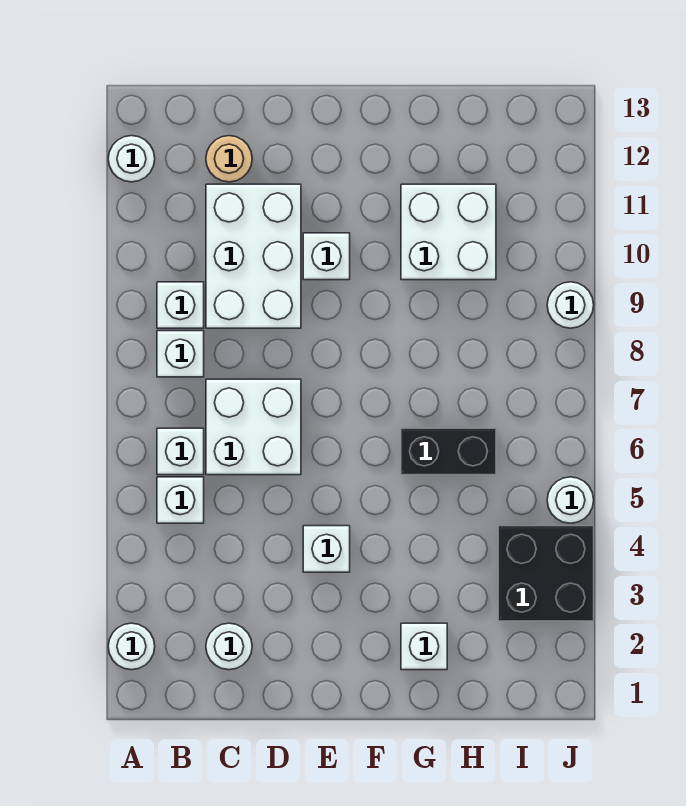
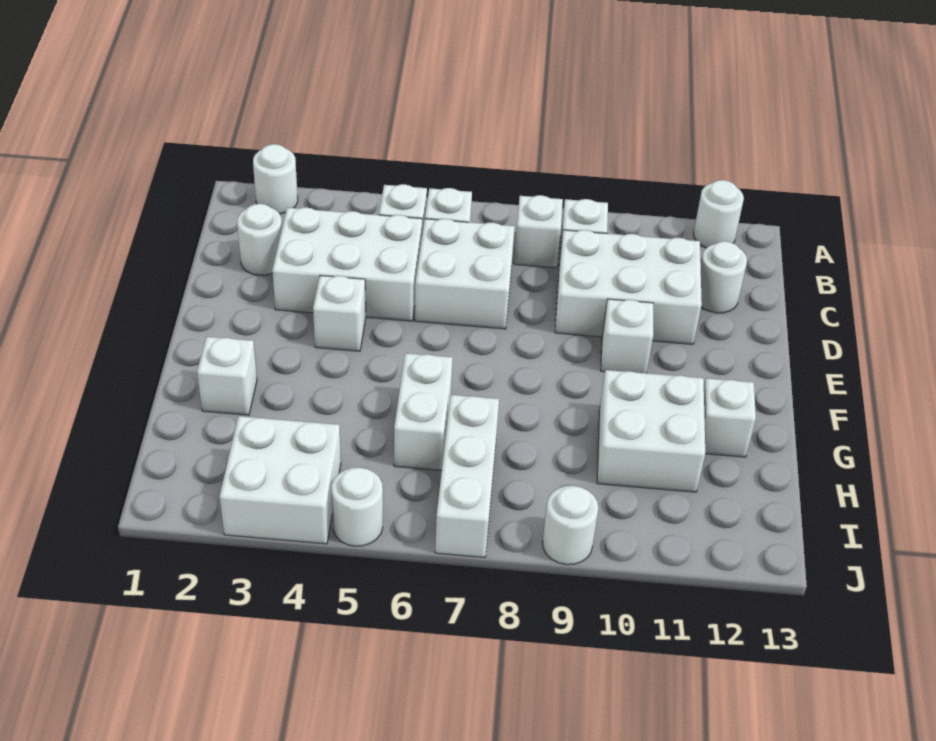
none -> white brick C3:D5 level 1
tan round brick C12 level 1 -> white round brick C12 level 1
black brick G6:H6 level 1 -> white brick G6:H6 level 1
none -> white brick G12 level 1
none -> white brick H7:J7 level 1
black brick I3:J4 level 1 -> white brick I3:J4 level 1

